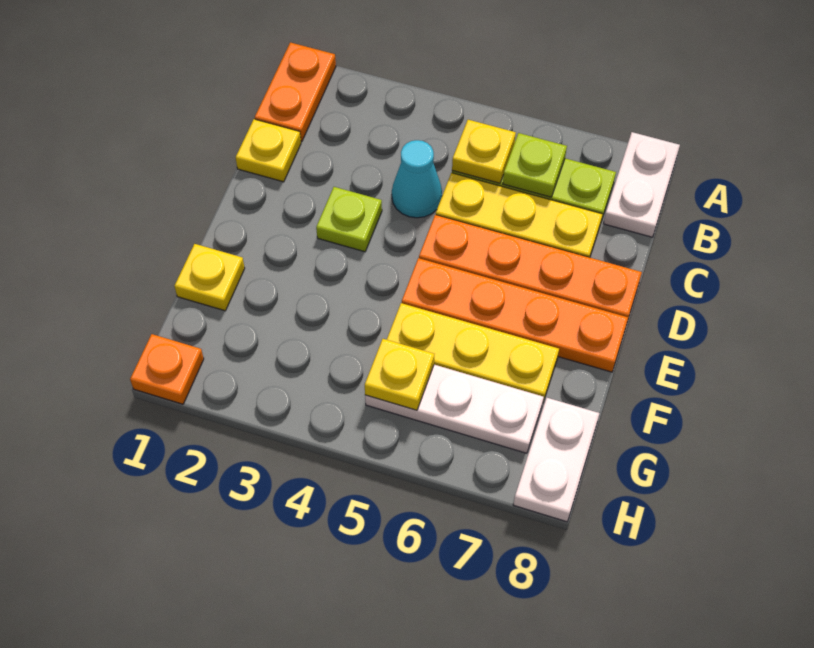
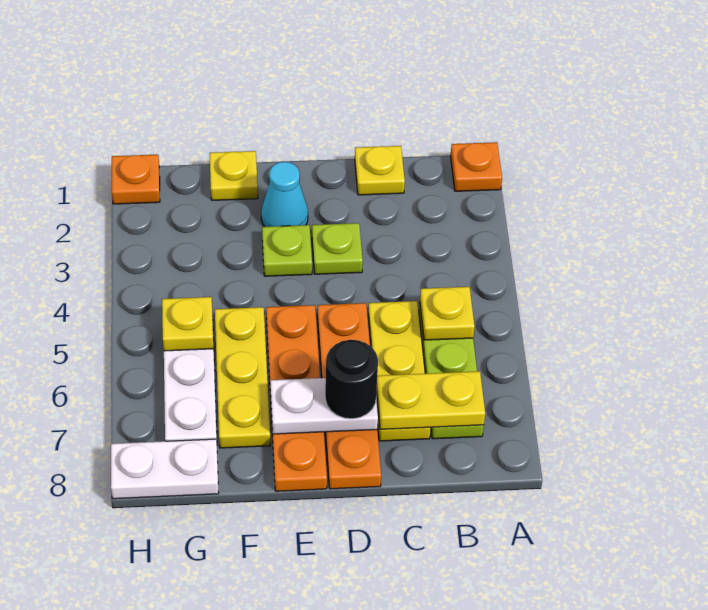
orange plate A1:B1 level 1 -> orange plate A1 level 1
white plate A8:B8 level 1 -> white plate D7:E7 level 2
lime plate B6 level 2 -> lime plate E3 level 1
none -> yellow plate B7:C7 level 2
cyan cone C4 level 1 -> cyan cone E2 level 1
none -> black round brick D7 level 3

